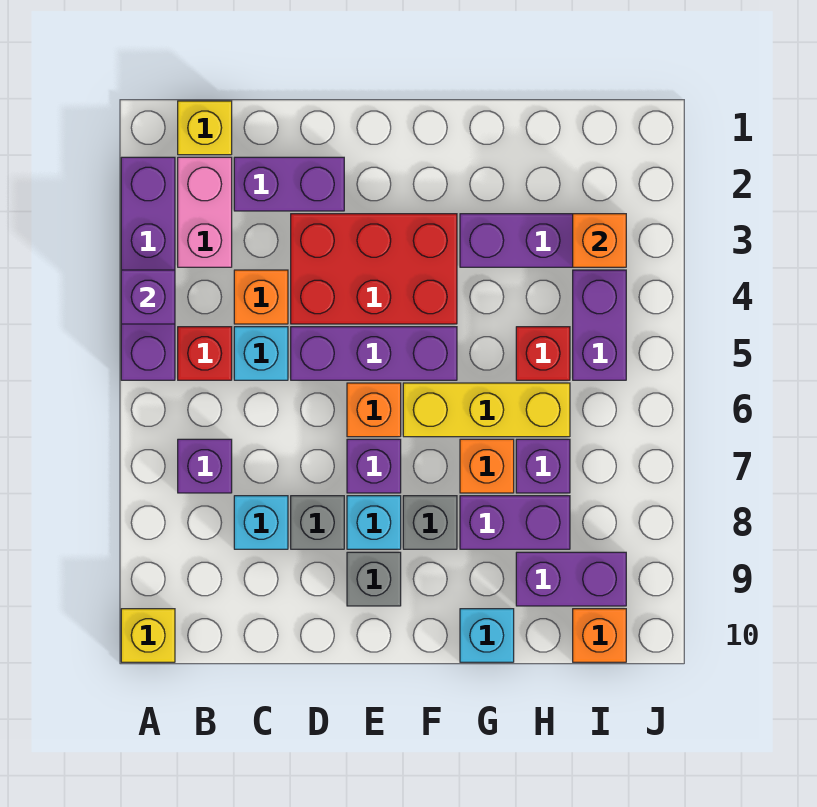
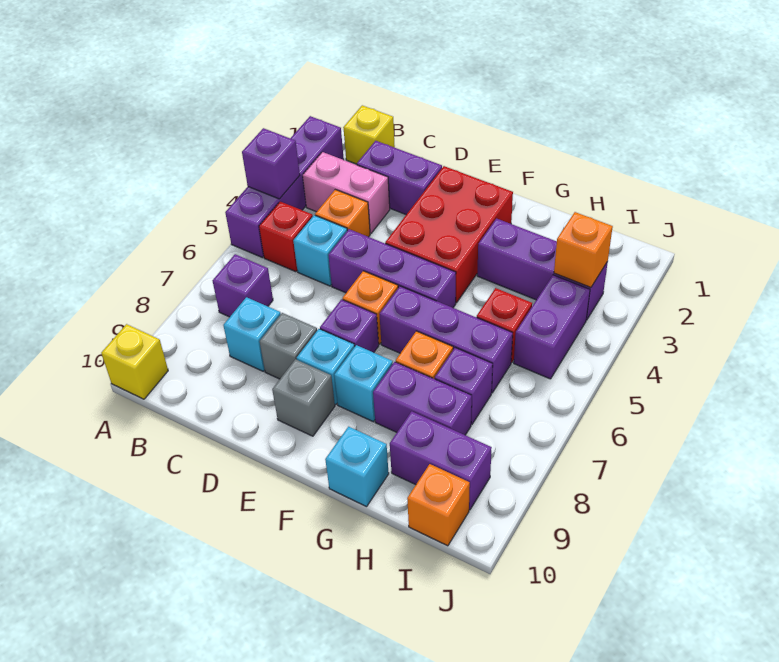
pink brick B2:B3 level 1 -> pink brick B3:C3 level 1
red brick D3:F4 level 1 -> red brick E2:F4 level 1
yellow brick F6:H6 level 1 -> purple brick F6:H6 level 1
grey brick F8 level 1 -> cyan brick F8 level 1

